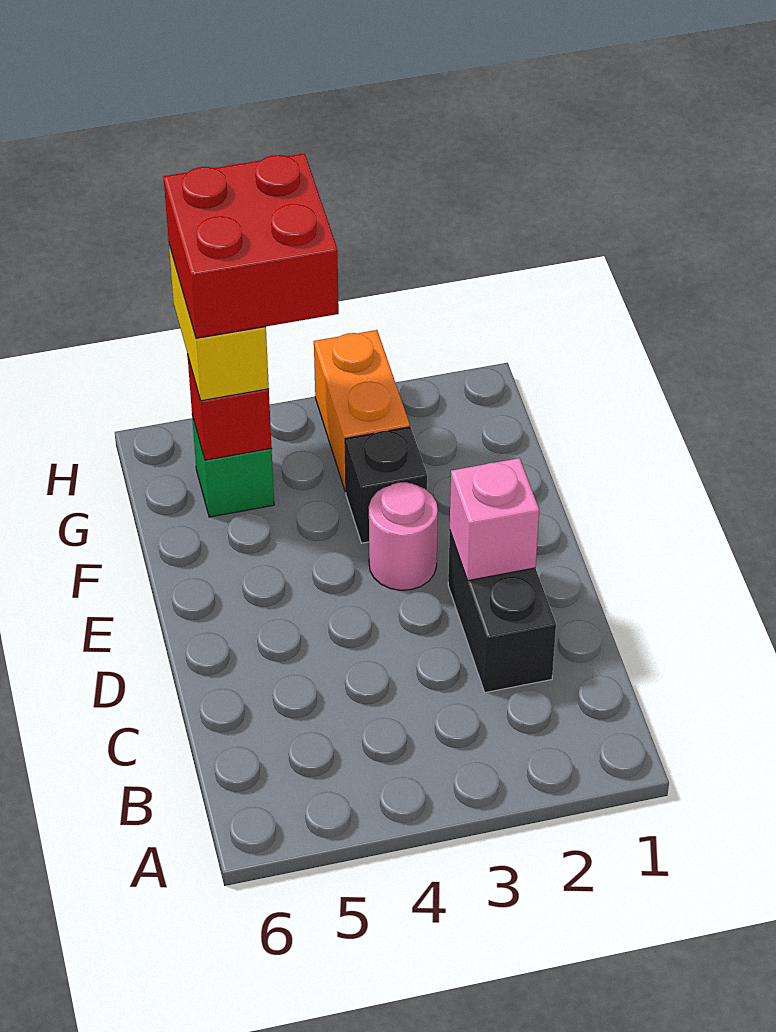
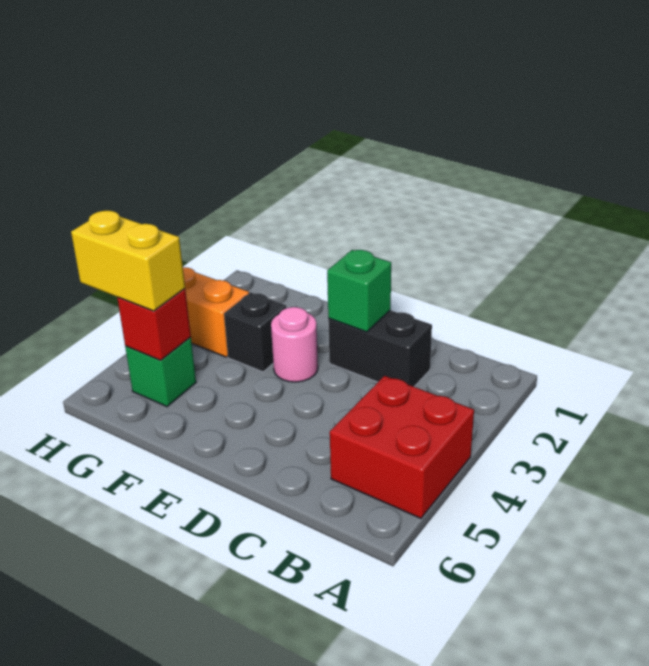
pink brick D2 level 2 -> green brick D2 level 2
red brick G4:H5 level 4 -> red brick A4:B5 level 1

